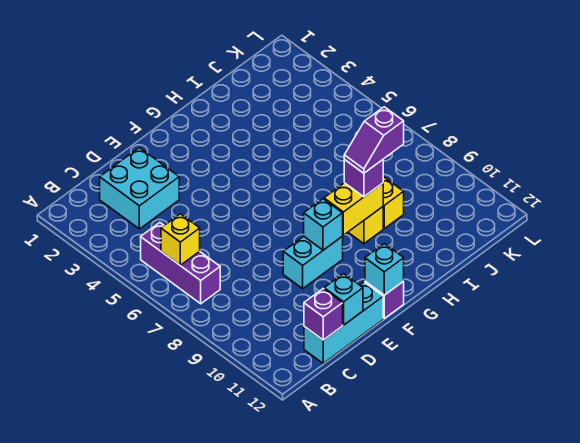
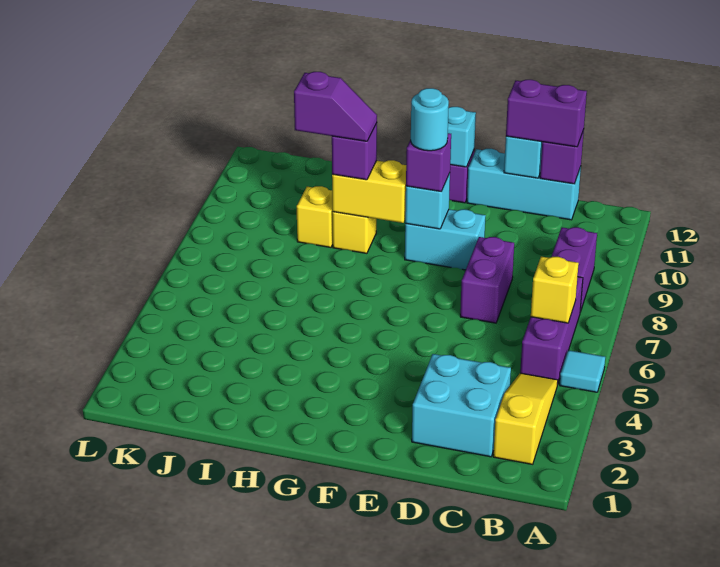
none -> cyan tile A5 level 1
none -> yellow slope B2:B4 level 1 top 2
none -> purple brick B8:B9 level 1
none -> purple brick C12:D12 level 3
none -> purple brick D7:D8 level 1
none -> purple brick F9 level 3
none -> cyan round brick F9 level 4

